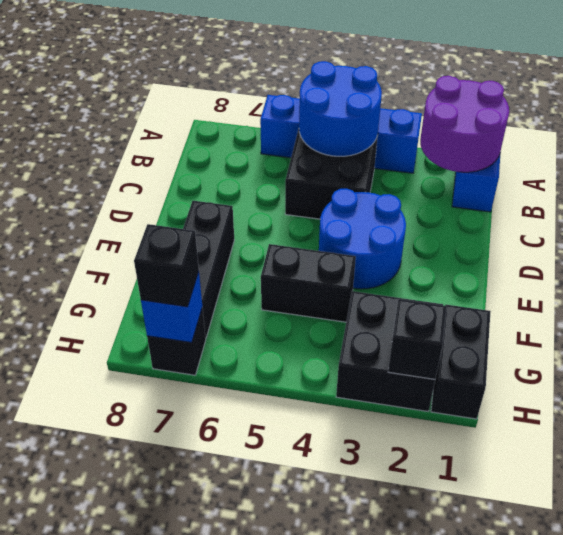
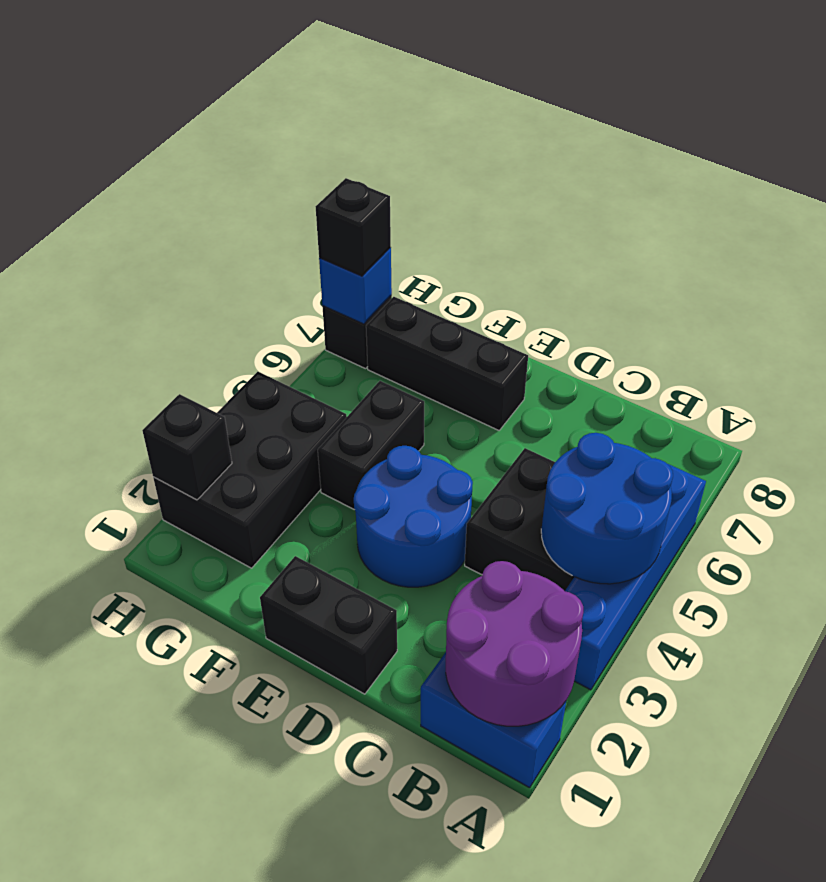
black brick G1:H1 level 1 -> black brick D1:E1 level 1
black brick G2:H3 level 1 -> black brick G2:H4 level 1

